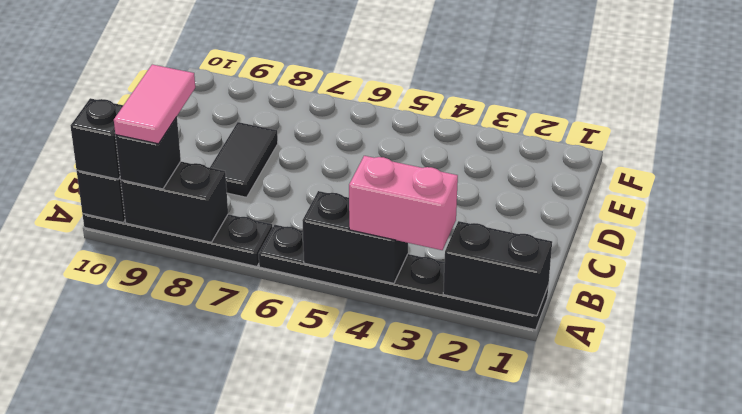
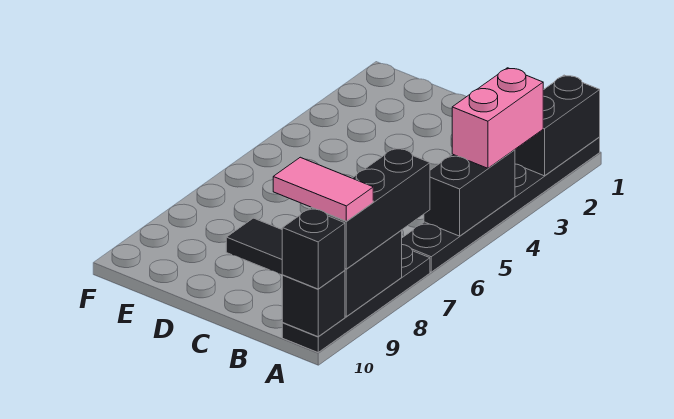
black brick A9 level 3 -> black brick A7:A9 level 3

